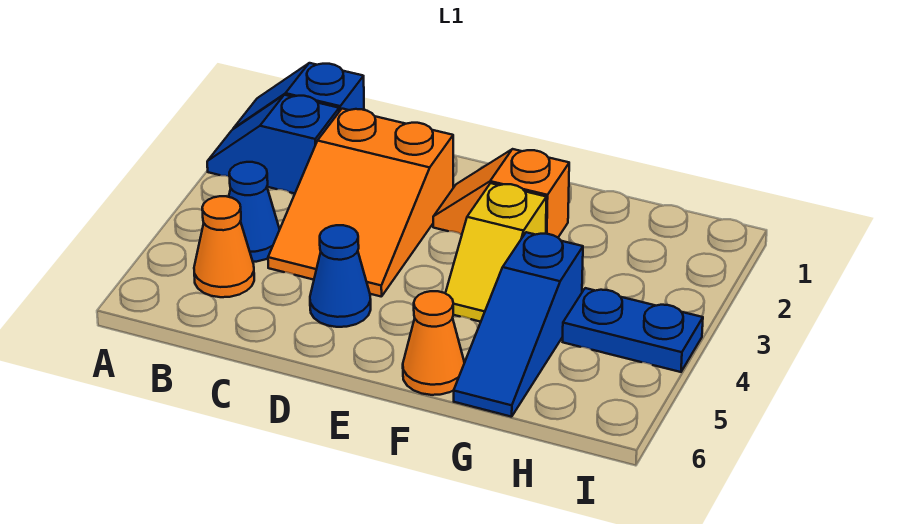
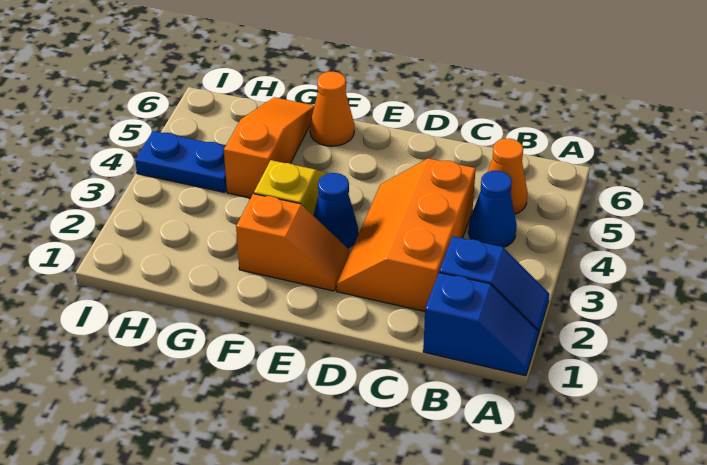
orange slope C2:D4 level 1 top 2 -> orange slope C2:D4 level 1 top C
blue cone D5 level 1 -> blue cone E3 level 1
blue slope G4:G6 level 1 top 4 -> orange slope G4:G6 level 1 top 4

